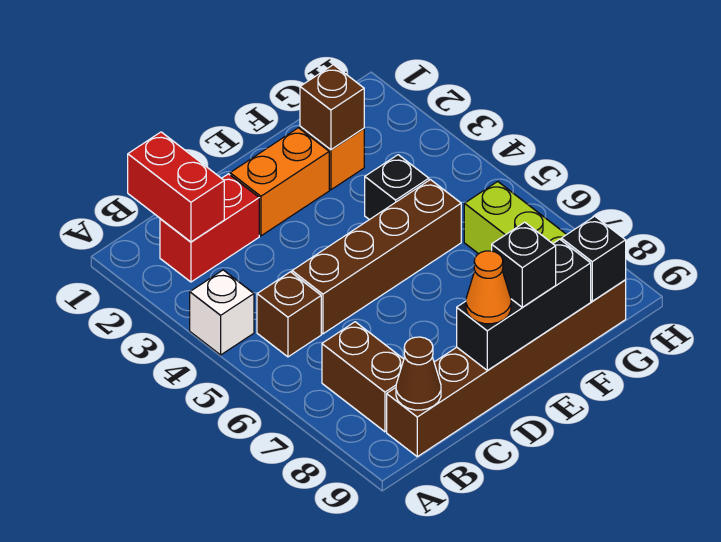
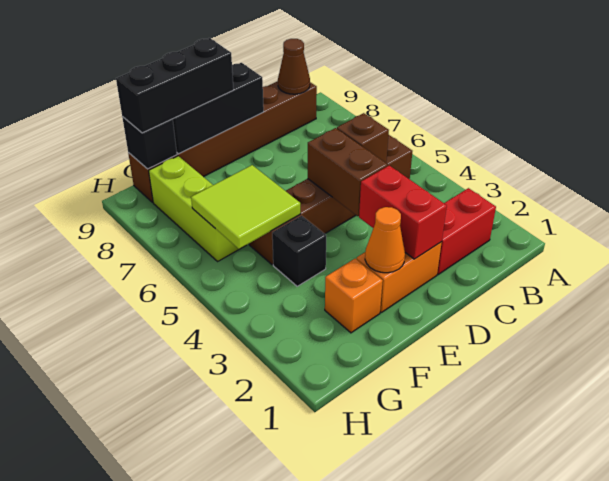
white brick A4 level 1 -> none
red brick B1:B2 level 2 -> red brick D2:D3 level 2
brown brick B7:B8 level 1 -> brown brick D4:D5 level 2
orange cone D9 level 3 -> orange cone E2 level 2
black brick E9 level 3 -> black brick E9:G9 level 3
brown brick F2 level 2 -> brown brick C5 level 2
none -> lime tile F5:G6 level 2

